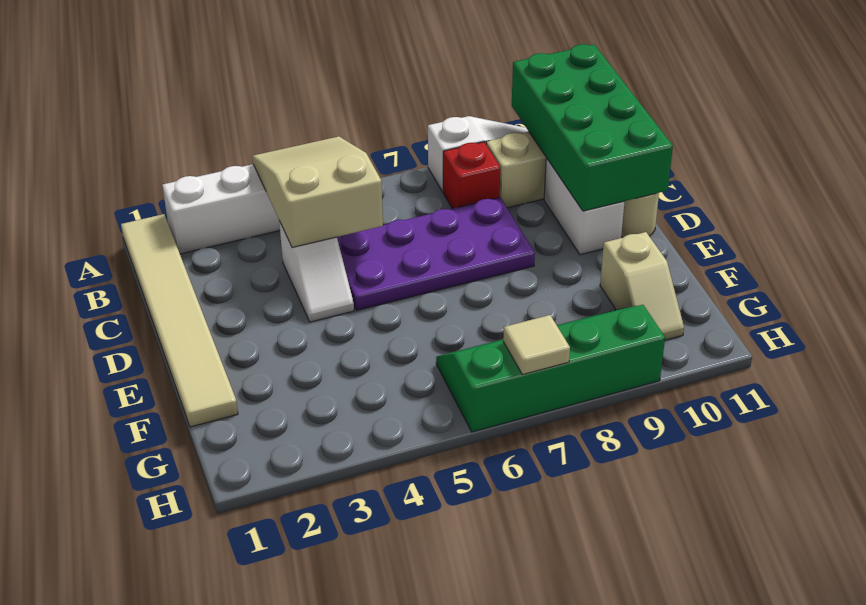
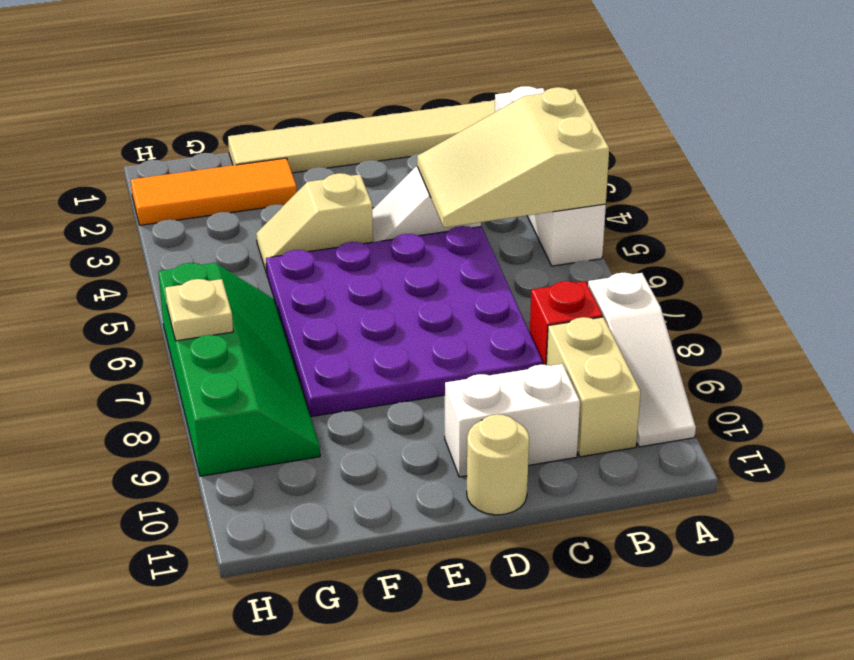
tan slope A4:C5 level 2 top C -> tan slope A4:C5 level 2 top A
green brick A10:D11 level 2 -> none
purple plate C5:D8 level 1 -> purple plate C5:F8 level 1
none -> orange tile F2:H2 level 1
tan slope F10:G10 level 1 top F -> tan slope E4:F4 level 1 top E
tan tile H7 level 2 -> tan plate H7 level 2

